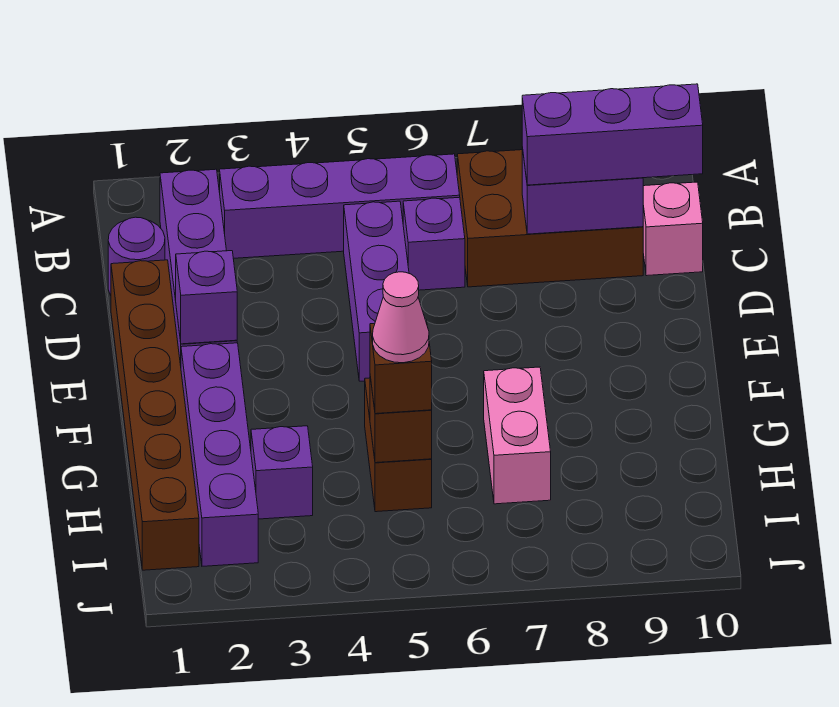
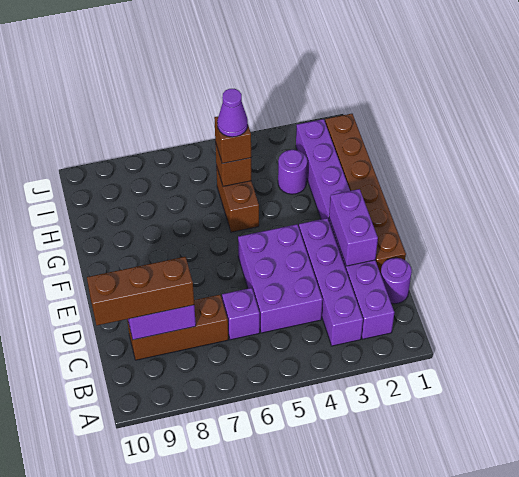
purple brick B3:B6 level 1 -> purple brick B3:E3 level 1
brown brick B7:C9 level 1 -> brown brick C7:C9 level 1
purple brick C5:E5 level 1 -> purple brick C4:E5 level 1
purple brick C8:C10 level 3 -> brown brick C8:C10 level 3
pink brick C10 level 1 -> none
purple brick E2 level 2 -> purple brick D2:E2 level 2
pink brick G7:H7 level 1 -> none
purple brick H3 level 1 -> purple round brick H3 level 1
pink cone H5 level 4 -> purple cone H5 level 4

